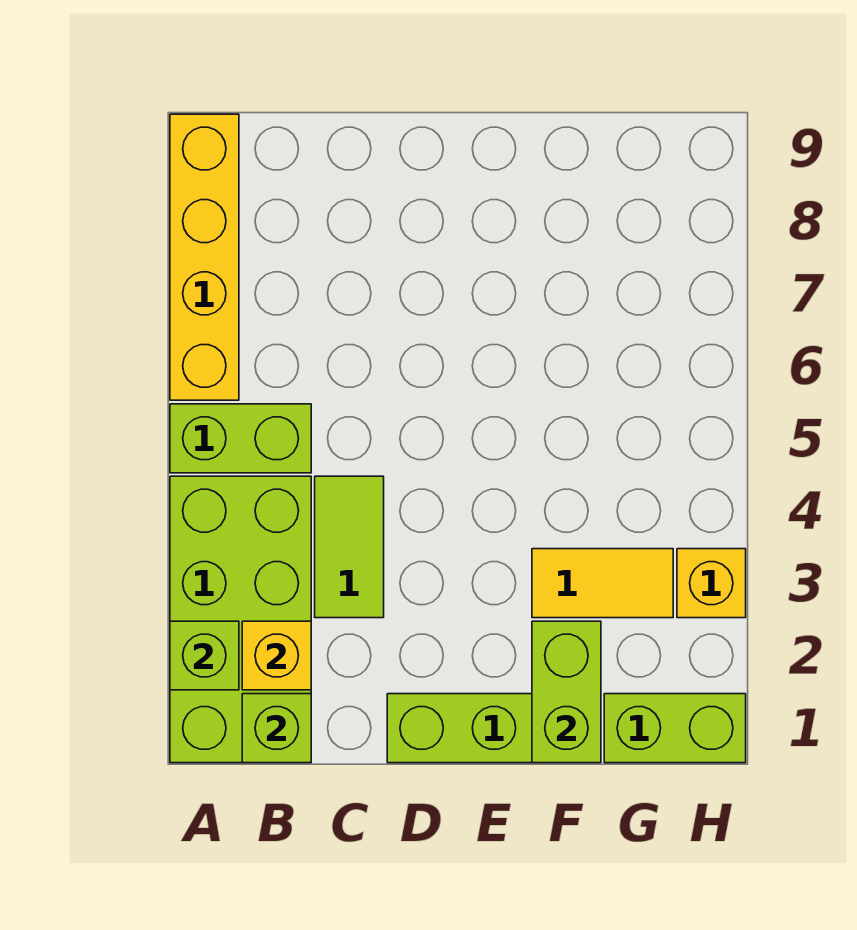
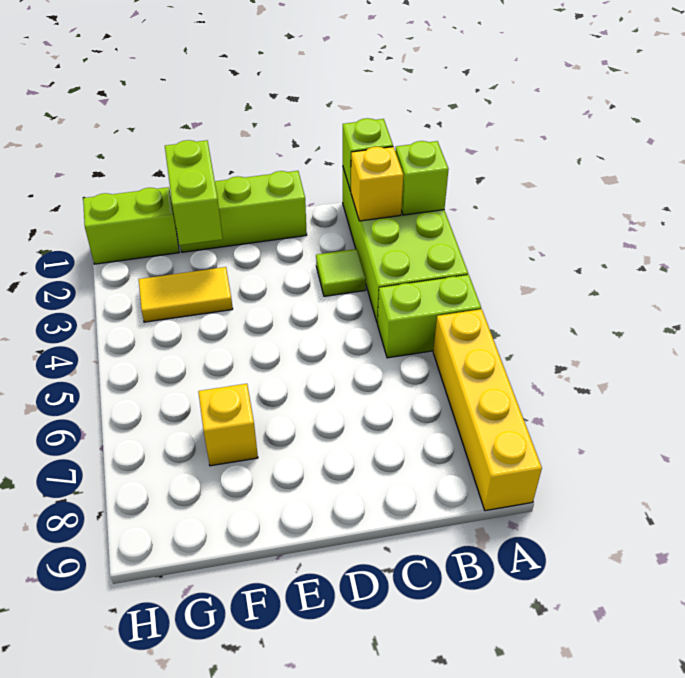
lime tile C3:C4 level 1 -> lime tile C3 level 1
yellow brick H3 level 1 -> yellow brick F7 level 1

